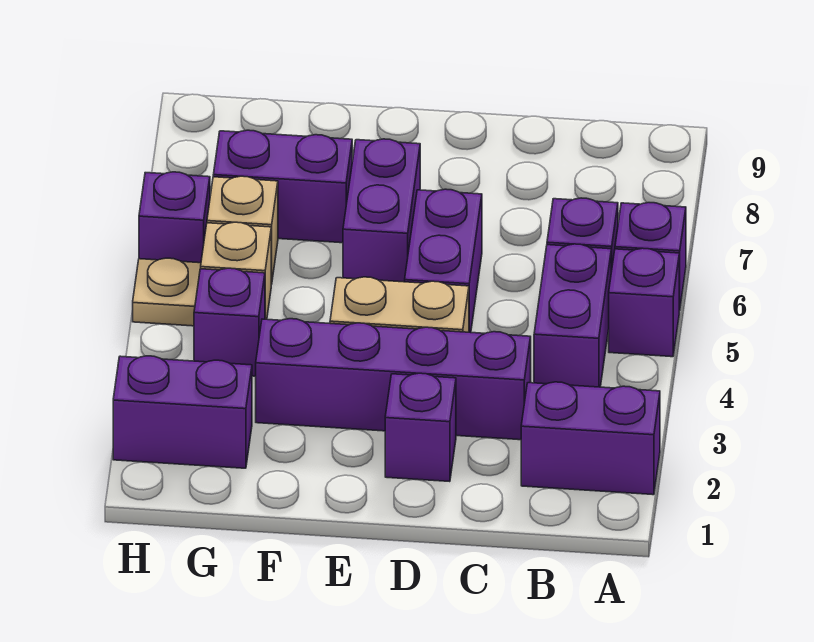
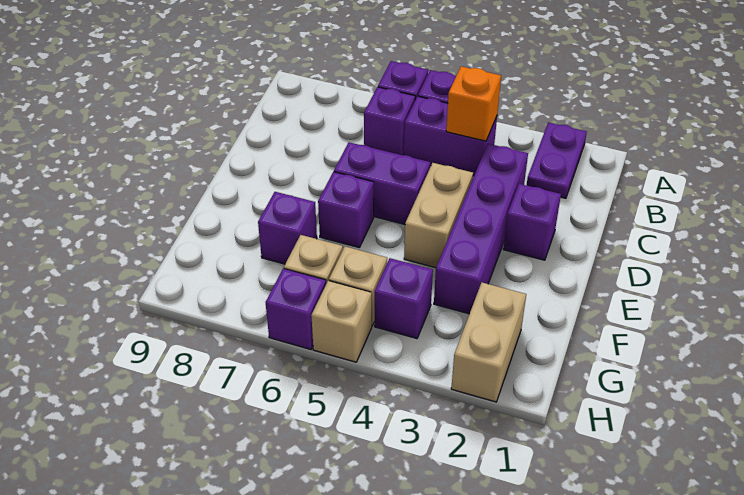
purple brick A2:B2 level 1 -> purple plate A2:B2 level 1
none -> orange brick B4 level 2
purple brick E6:E7 level 1 -> purple brick E6 level 1
purple brick F7:G7 level 1 -> purple brick F7 level 1
purple brick G2:H2 level 1 -> tan brick G2:H2 level 1
tan plate H5 level 1 -> tan brick H5 level 1

